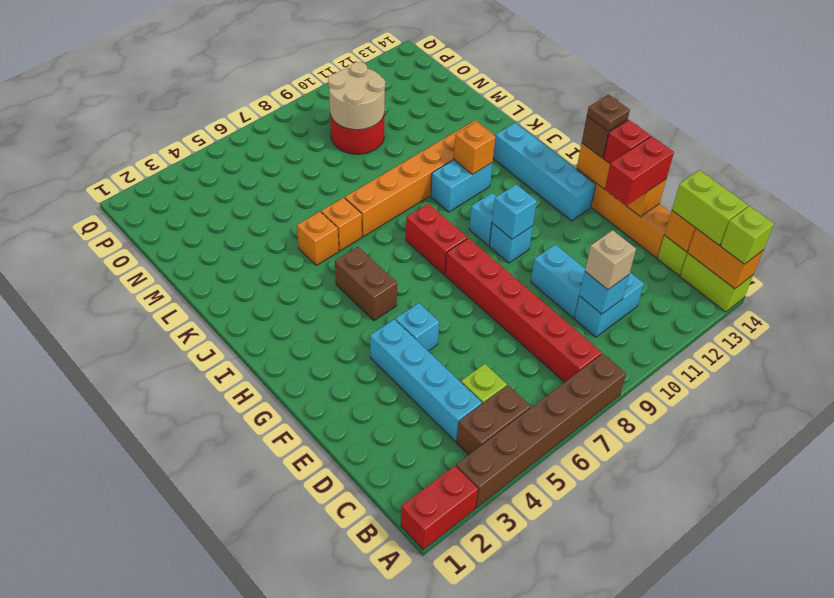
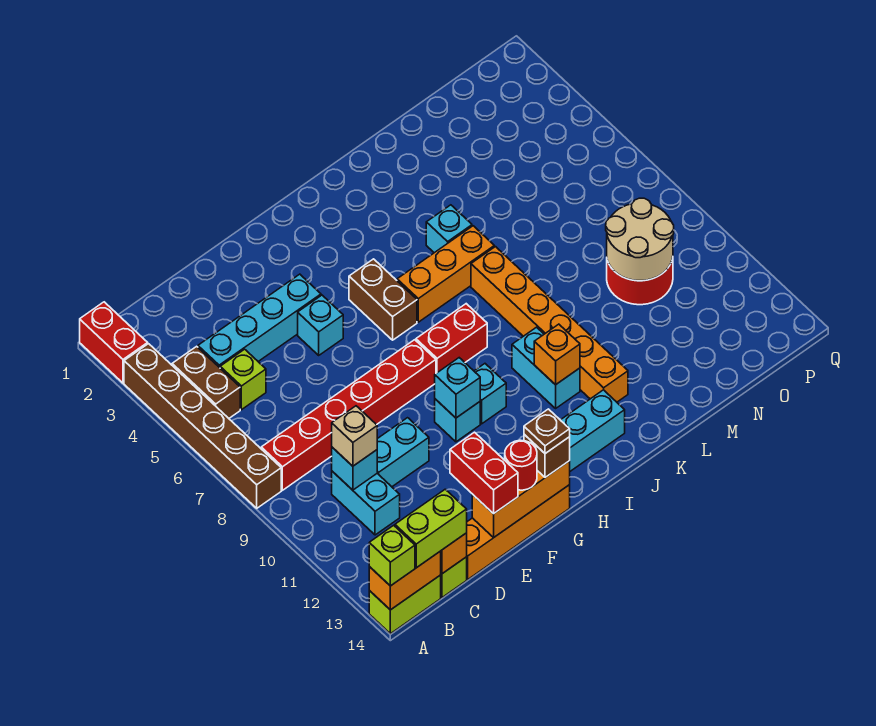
red brick F14 level 3 -> red round brick F14 level 3
brown brick H5:I5 level 1 -> brown brick H5:H6 level 1
orange brick K5 level 1 -> cyan brick K5 level 1
orange brick K6 level 1 -> orange brick I6:K6 level 1

